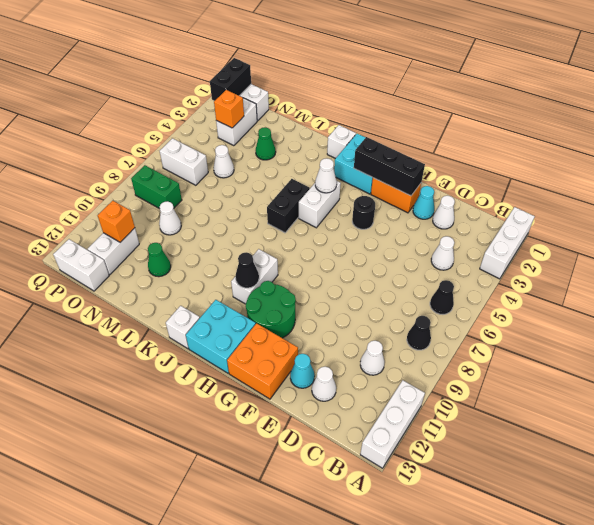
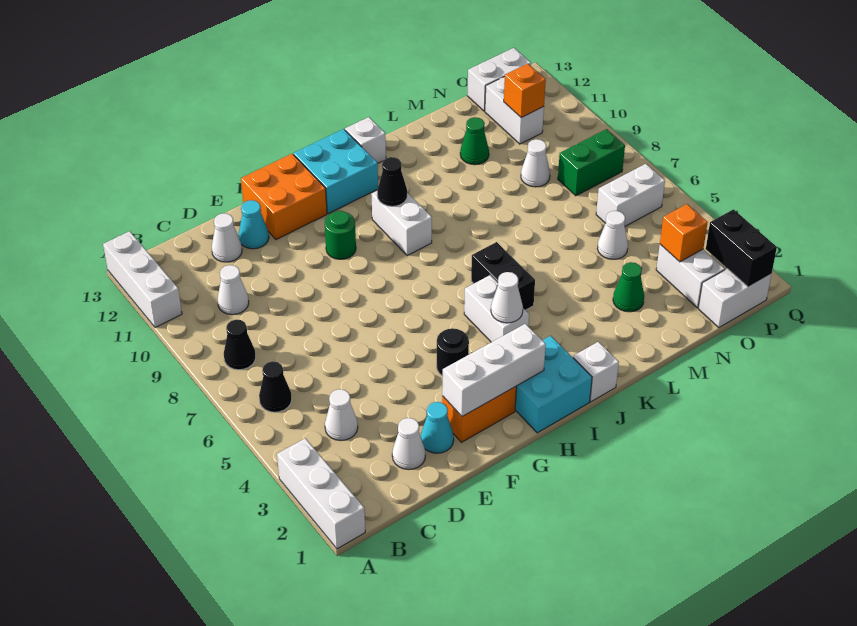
black brick F2:H2 level 2 -> white brick F2:H2 level 2
green round brick G10:H11 level 1 -> green round brick G10 level 1

